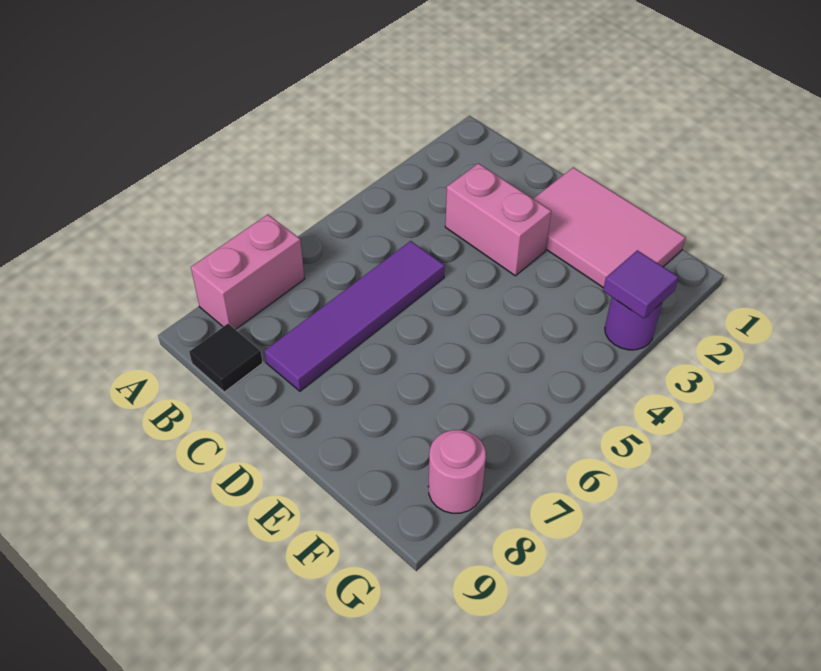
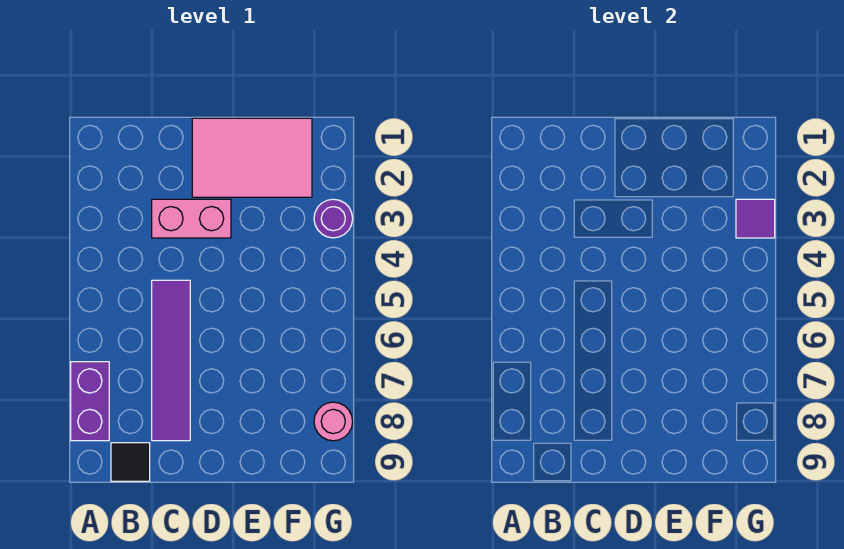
pink brick A7:A8 level 1 -> purple brick A7:A8 level 1

